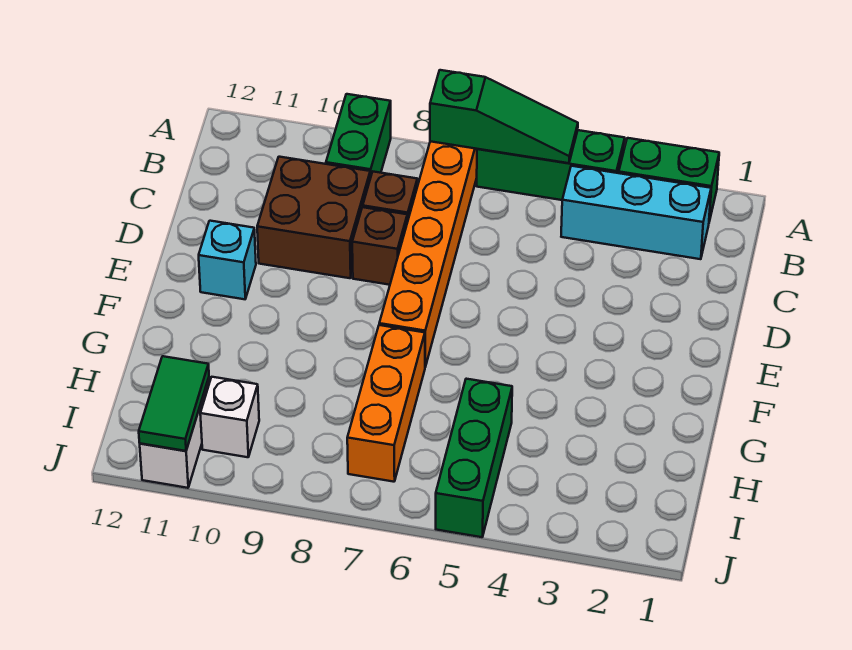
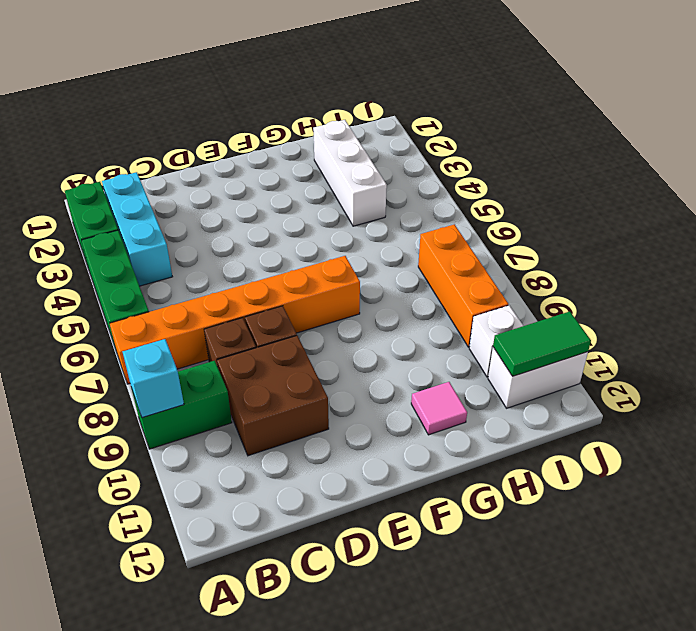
green slope A5:A7 level 2 top 7 -> none
cyan brick E11 level 1 -> cyan brick A9 level 2
orange brick G7:I7 level 1 -> orange brick I7:I9 level 1
none -> pink tile G11 level 1
none -> white brick H2:H4 level 1
green brick H5:J5 level 1 -> none

